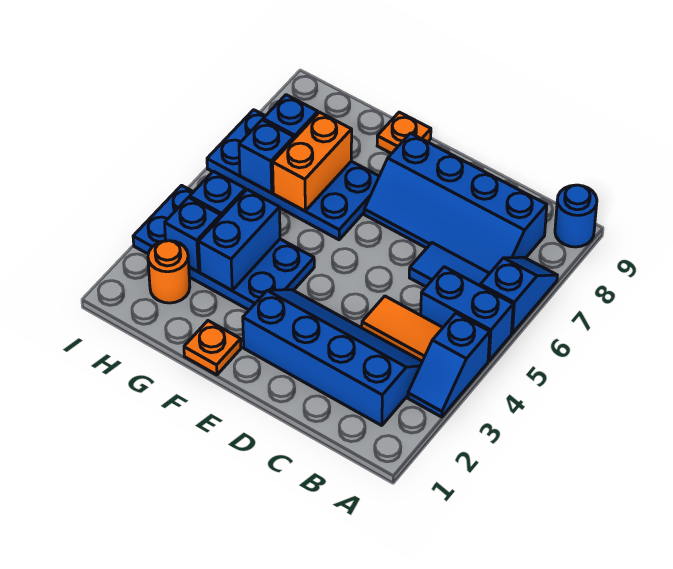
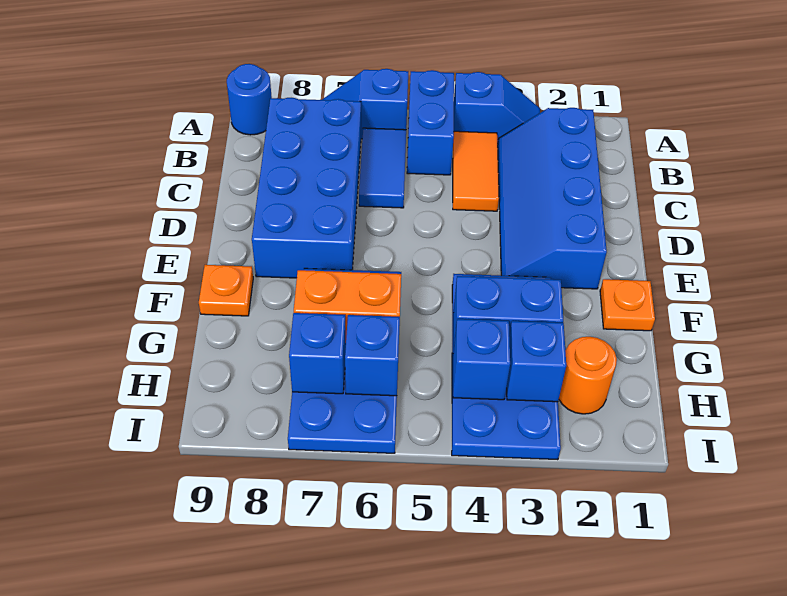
blue slope B7:E8 level 1 top 8 -> blue brick B7:E8 level 1

